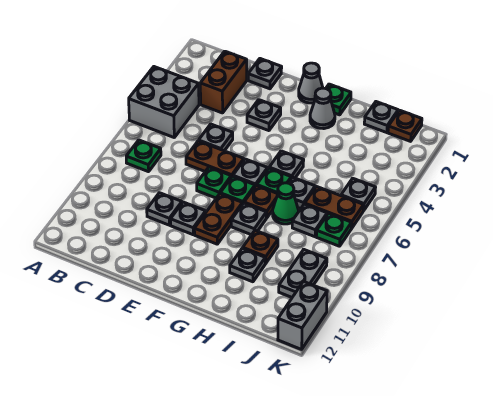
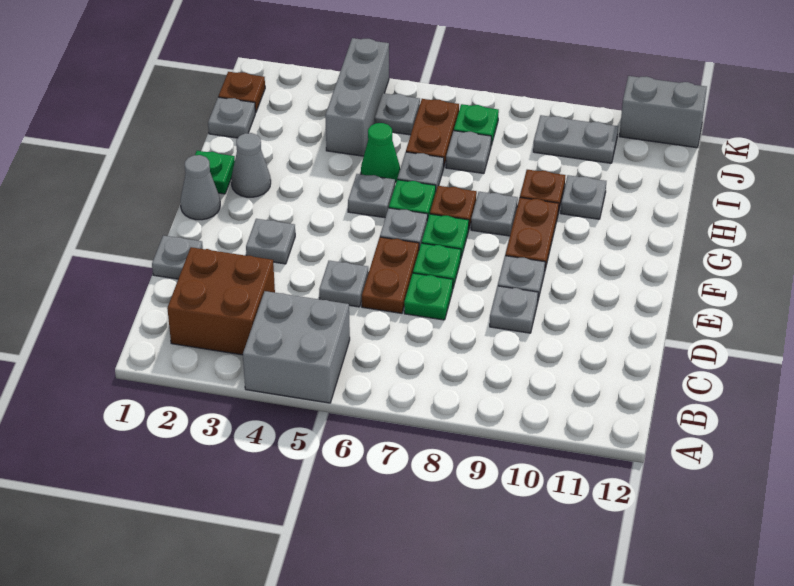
green plate B7 level 1 -> green plate D7 level 1
brown brick C2:C3 level 1 -> brown brick B2:C3 level 1
brown plate F8:F9 level 1 -> brown plate F9:G9 level 1
green cone H7 level 1 -> green cone H5 level 1
none -> grey brick I4:K4 level 1

